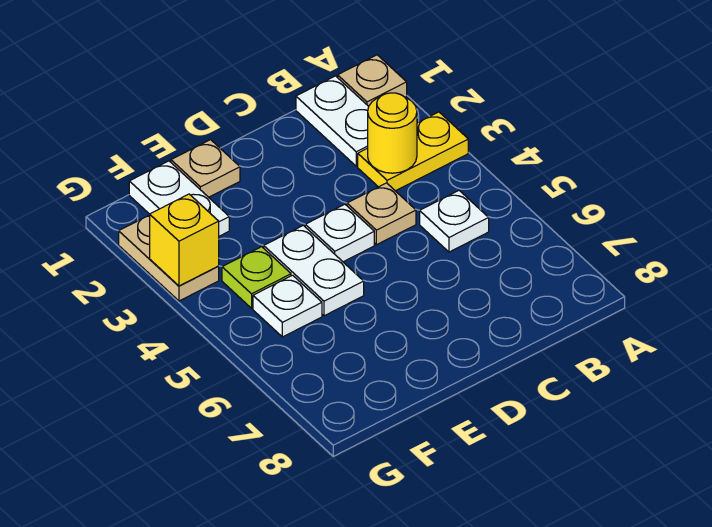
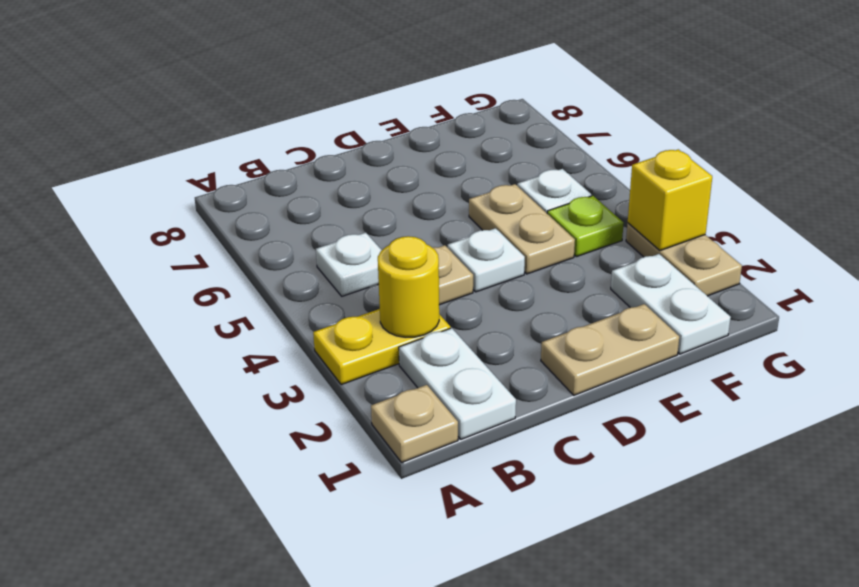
tan plate E1 level 1 -> tan plate D1:E1 level 1
white plate E4:E5 level 1 -> tan plate E4:E5 level 1

